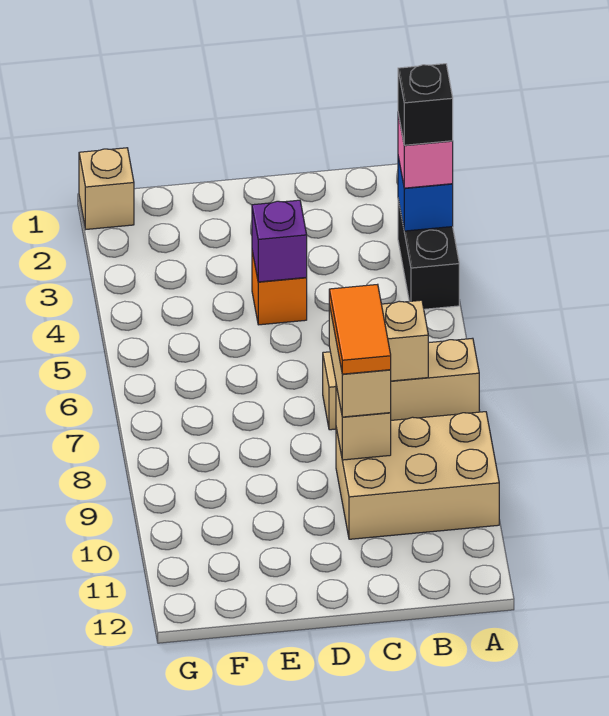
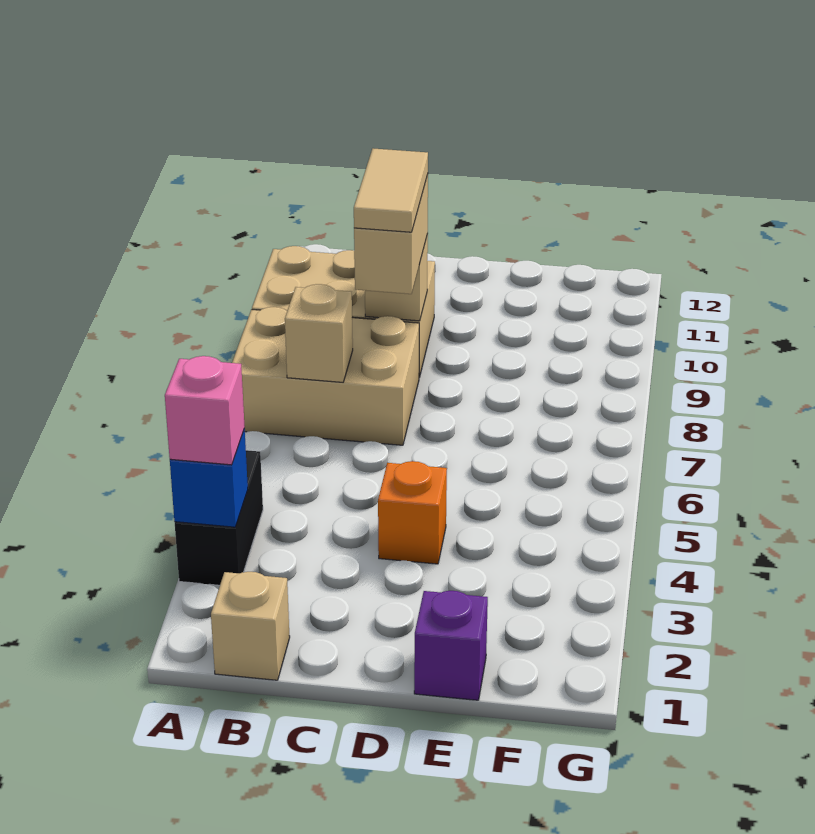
black brick A3 level 4 -> none
tan brick A7:C7 level 1 -> tan brick A7:C8 level 1
orange tile C8:C9 level 4 -> tan tile C8:C9 level 4
purple brick D4 level 2 -> purple brick E1 level 1
tan brick G1 level 1 -> tan brick B1 level 1

